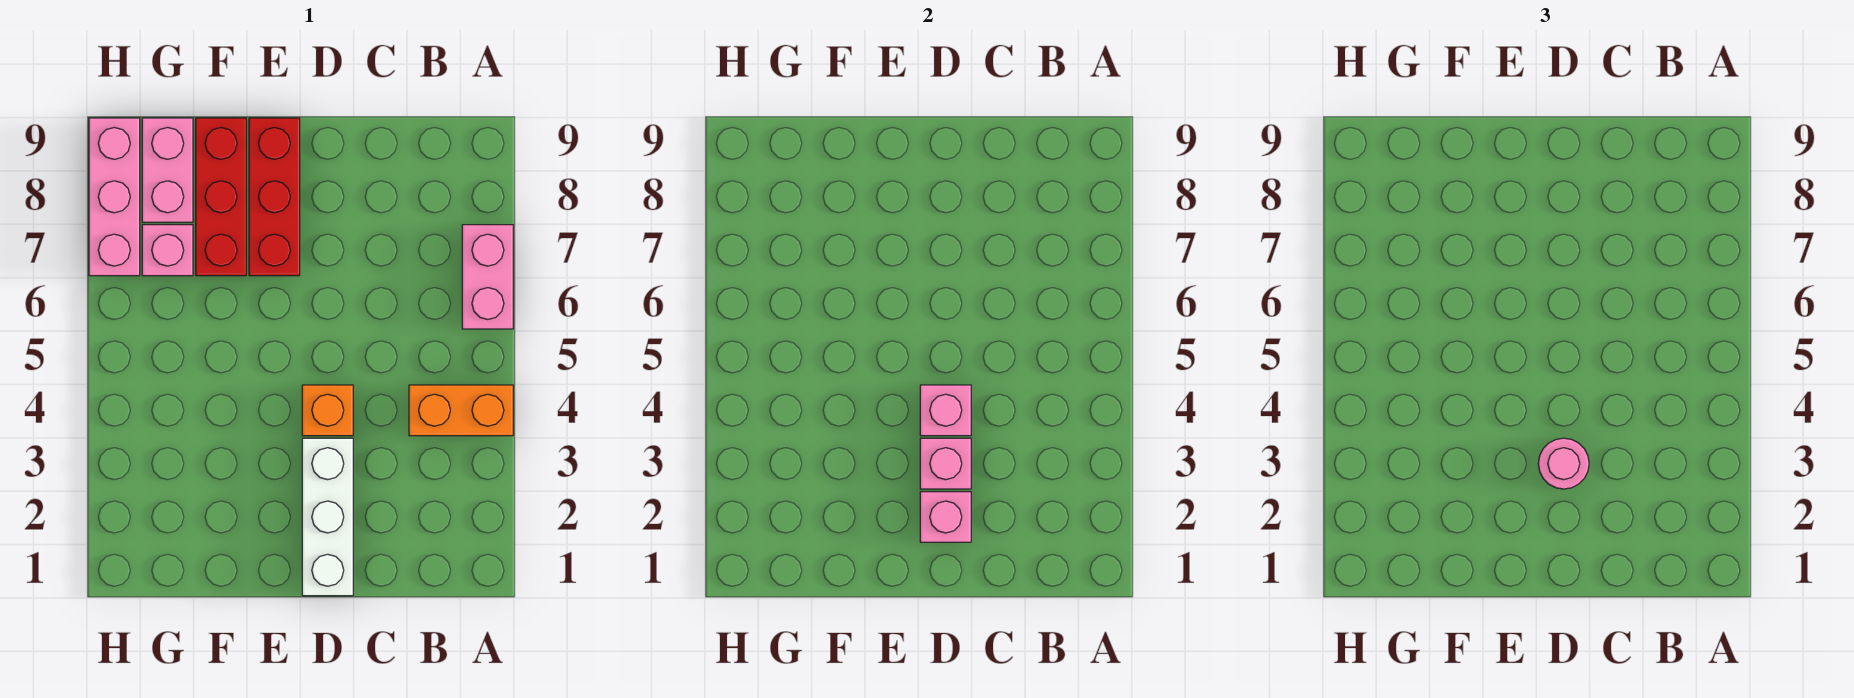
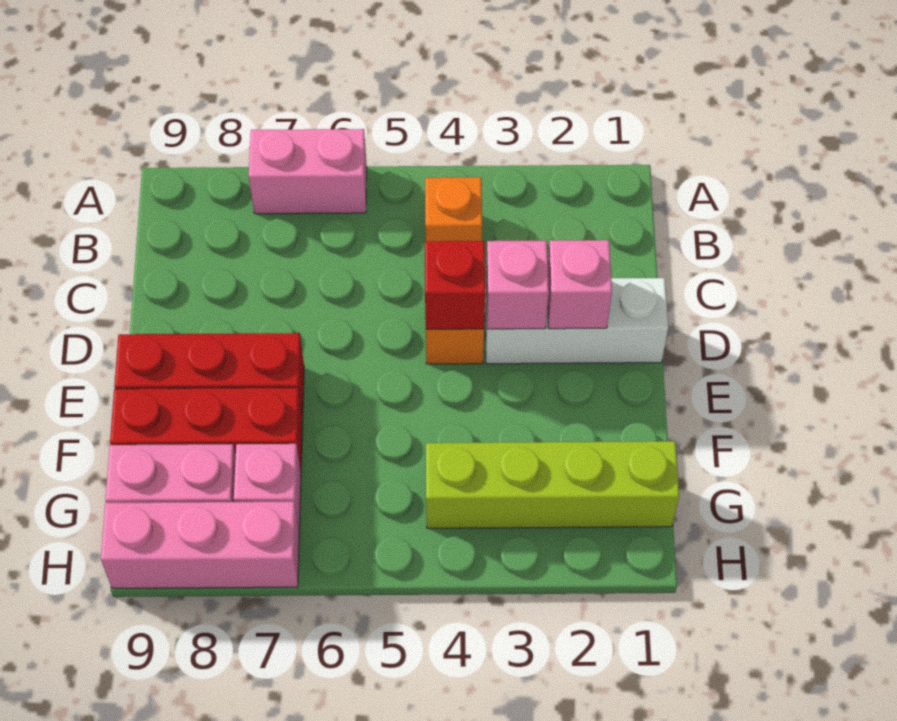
orange brick A4:B4 level 1 -> orange brick B4 level 1
pink round brick D3 level 3 -> none
pink brick D4 level 2 -> red brick D4 level 2
none -> lime brick G1:G4 level 1

